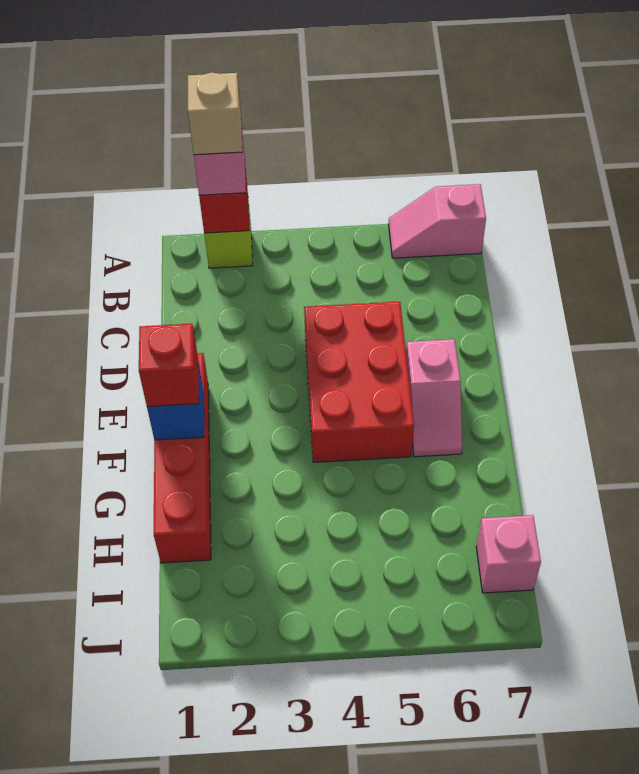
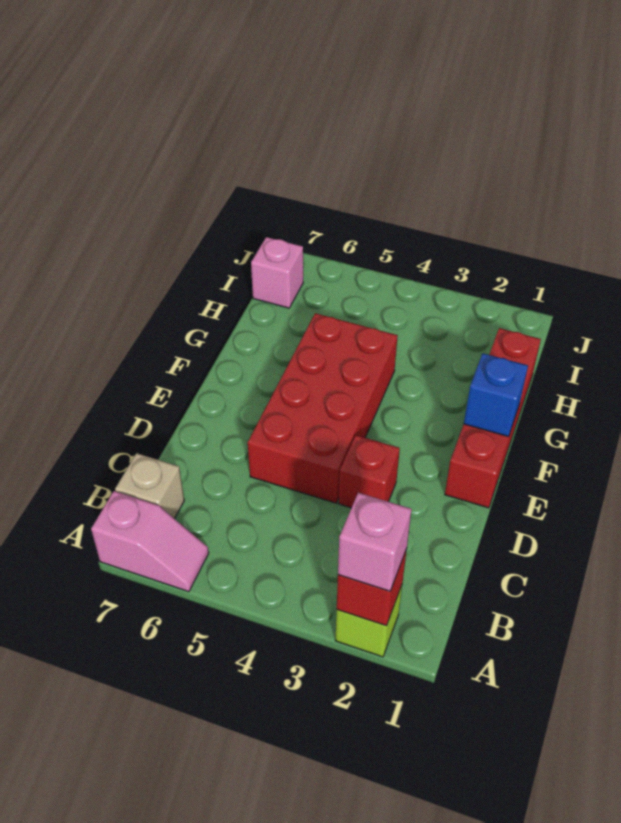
tan brick A2 level 4 -> tan brick B7 level 1
red brick D4:F5 level 1 -> red brick D4:G5 level 1
pink slope E6:F6 level 1 top E -> none
red brick F1 level 3 -> red brick D3 level 1

